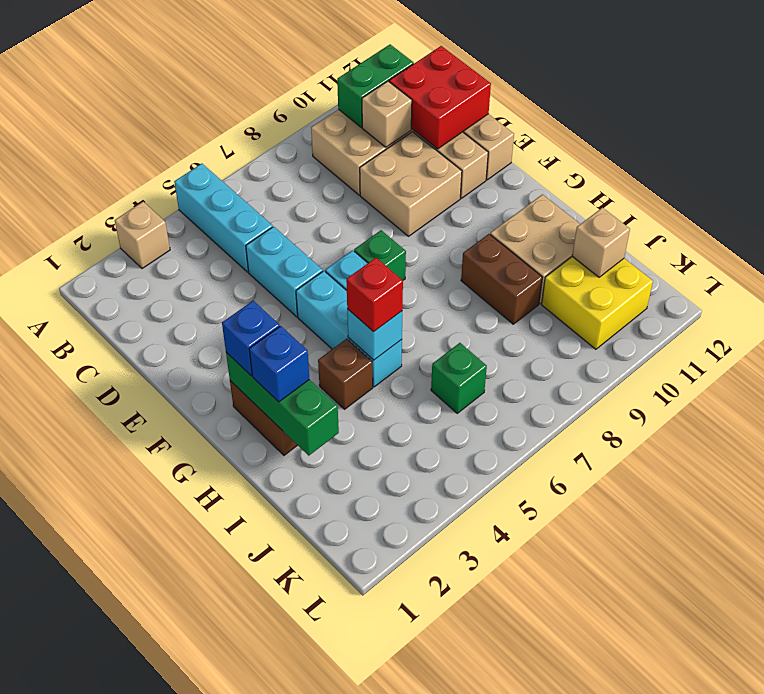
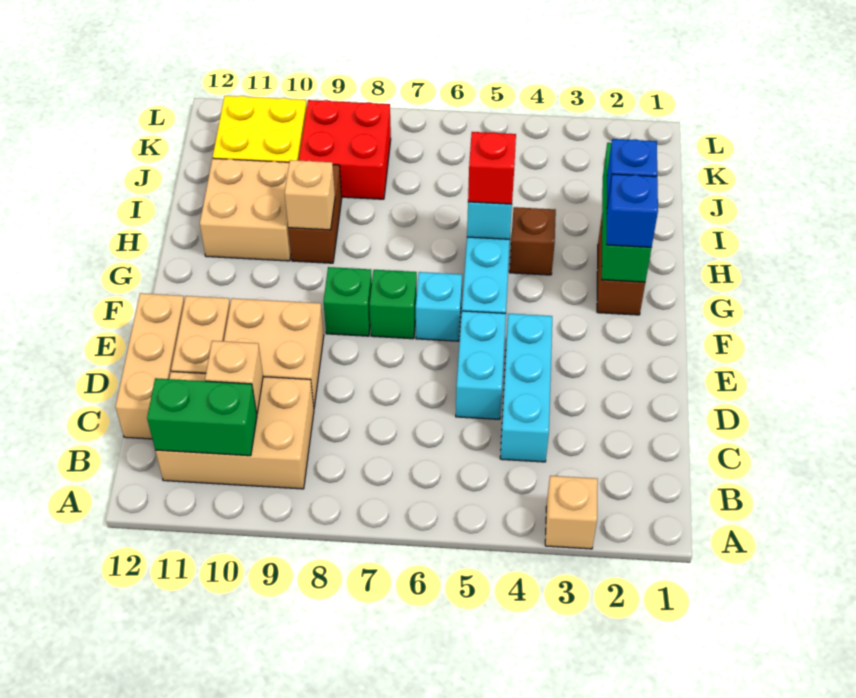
cyan brick A5:C5 level 1 -> cyan brick C4:E4 level 1
red brick C11:D12 level 2 -> red brick J8:K9 level 1
green brick J6 level 1 -> green brick F8 level 1
tan brick J11 level 2 -> tan brick H9 level 2

